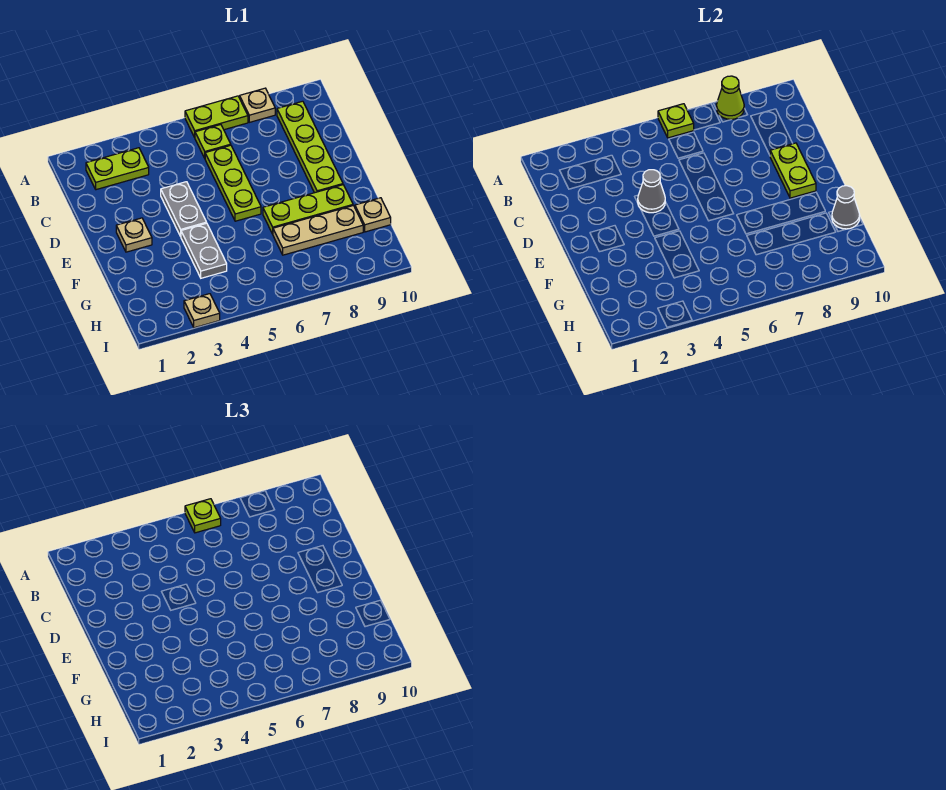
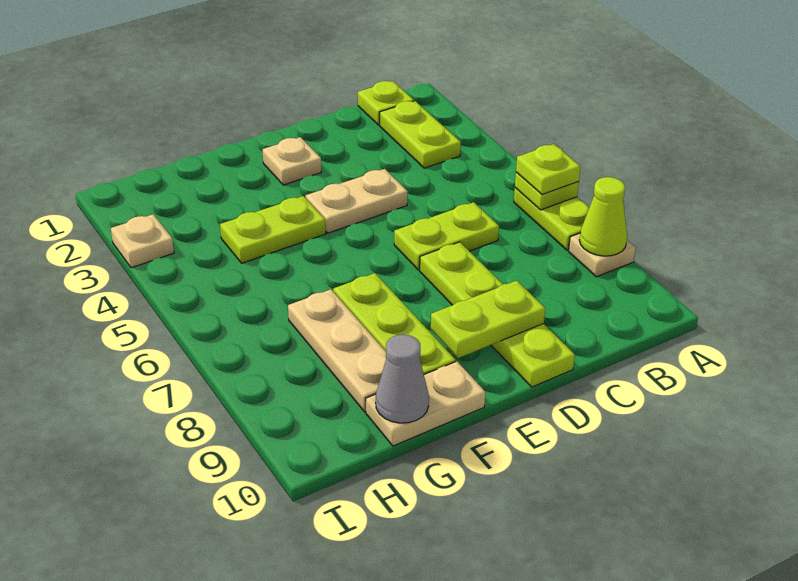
lime plate B6 level 1 -> lime plate B1 level 1
lime plate B9:E9 level 1 -> lime plate D7:D10 level 1
lime plate C6:E6 level 1 -> lime plate C6:D6 level 1
grey plate D4:E4 level 1 -> tan plate D4:E4 level 1
grey cone D4 level 2 -> none
grey plate F4:G4 level 1 -> lime plate F4:G4 level 1
tan plate G10 level 1 -> tan plate F10:G10 level 1

